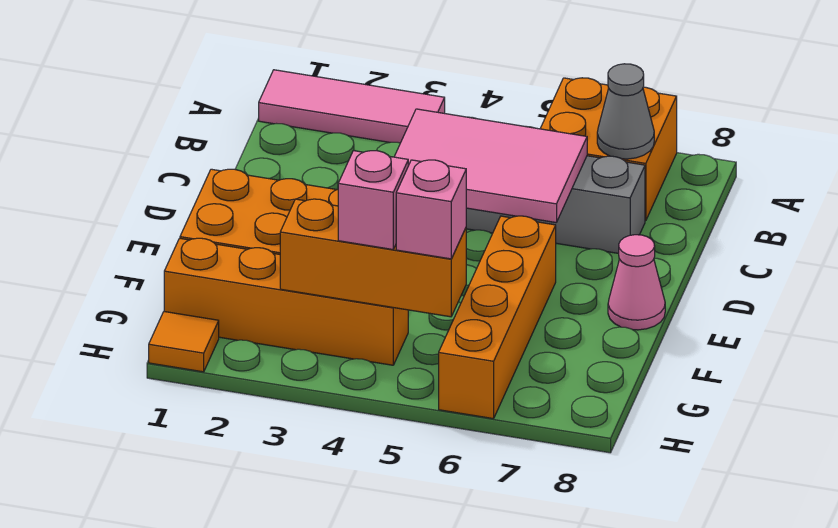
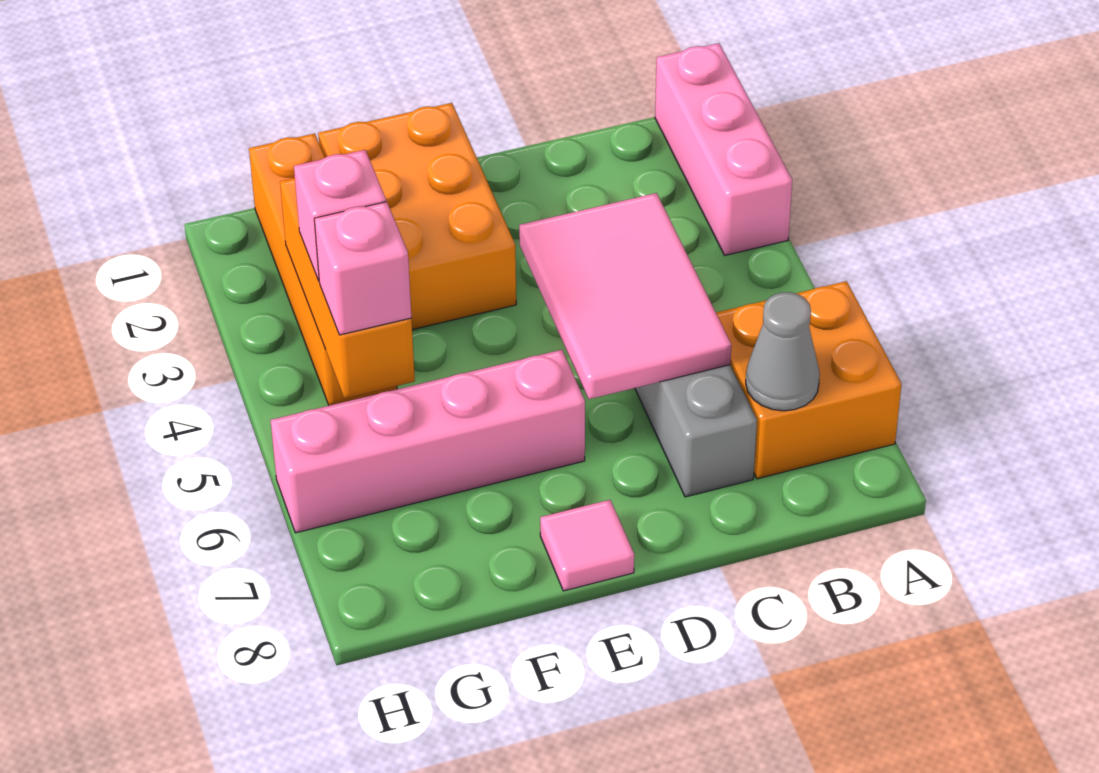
pink tile A1:A3 level 1 -> pink brick A1:A3 level 1
orange brick E6:H6 level 1 -> pink brick E6:H6 level 1
pink cone E8 level 1 -> pink tile E8 level 1
orange tile H1 level 1 -> none

